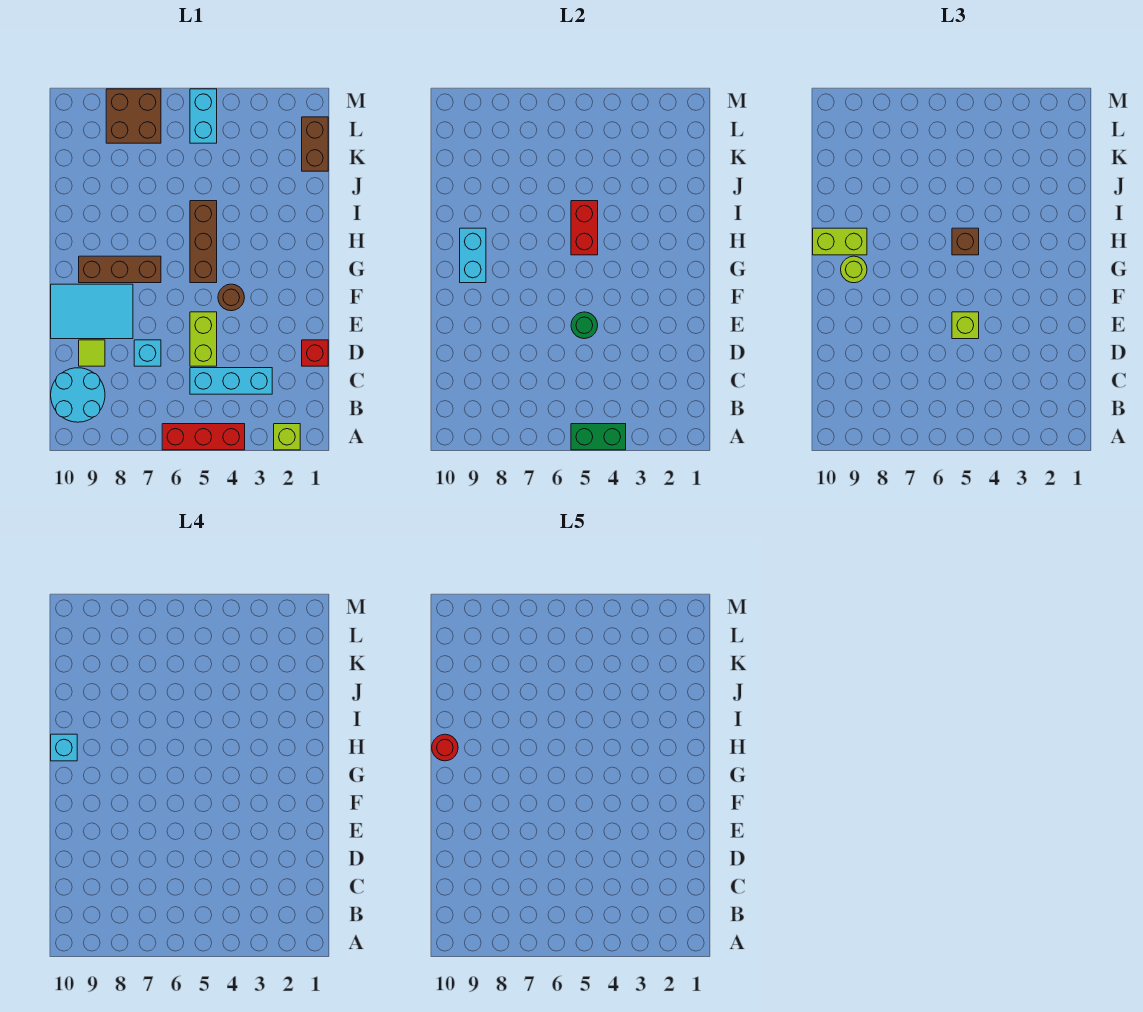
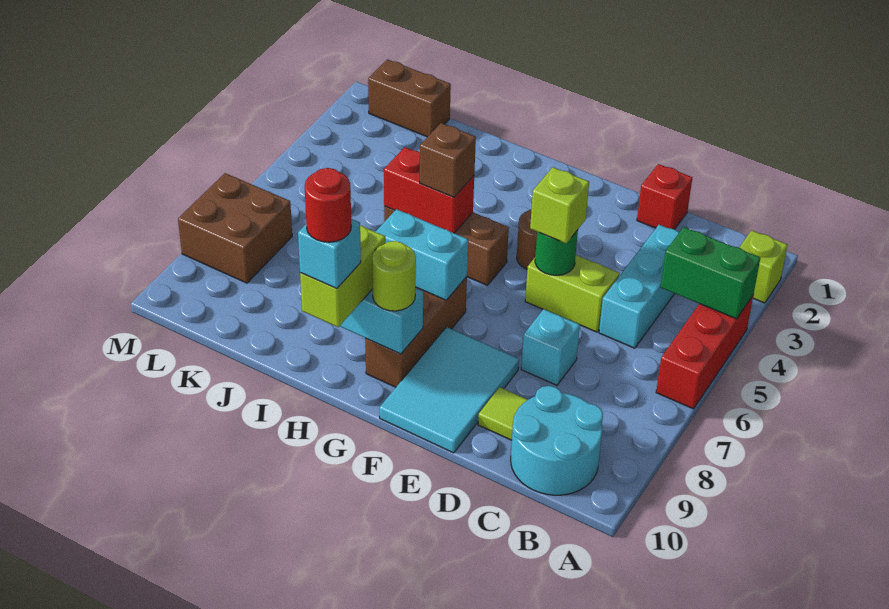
green brick A4:A5 level 2 -> green brick A4:B4 level 2
cyan brick L5:M5 level 1 -> cyan brick G7:H7 level 2

